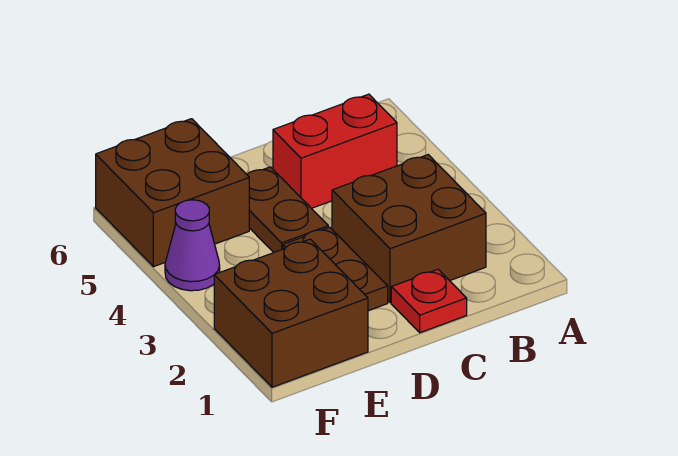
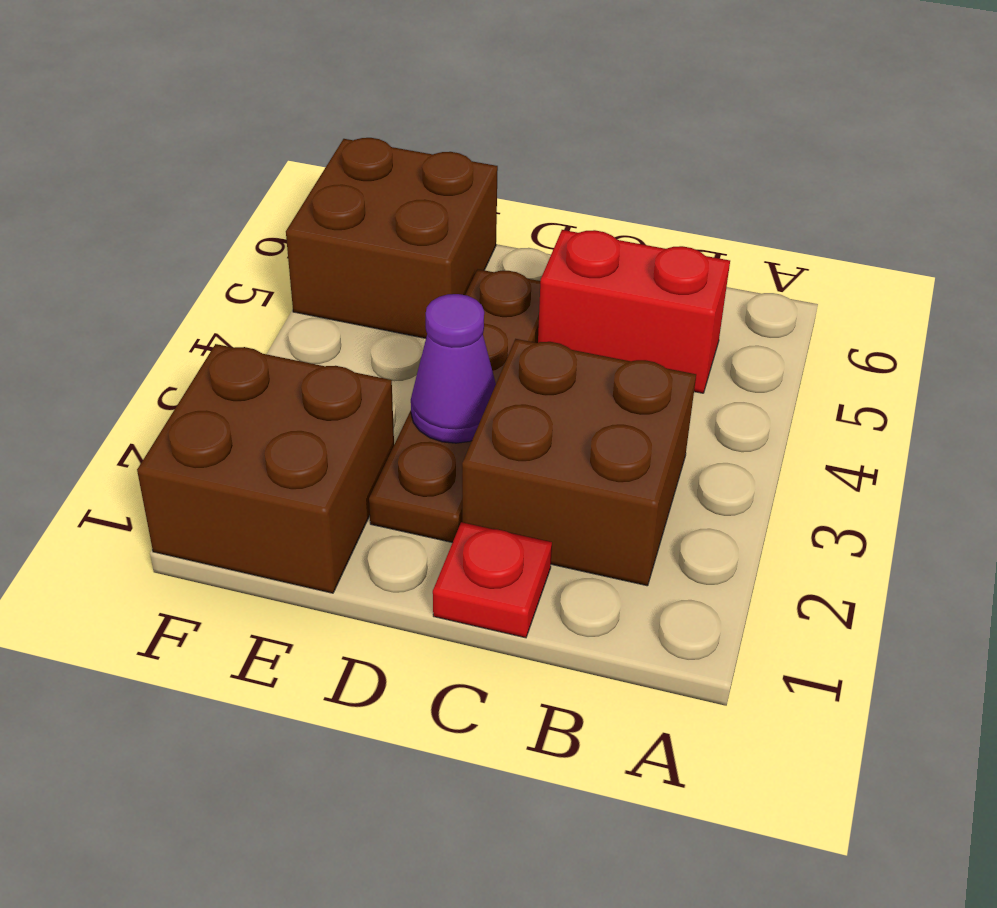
purple cone F4 level 1 -> purple cone D3 level 2

